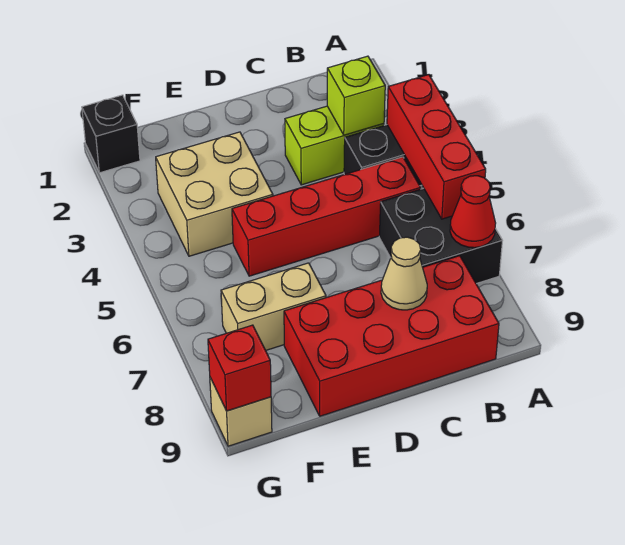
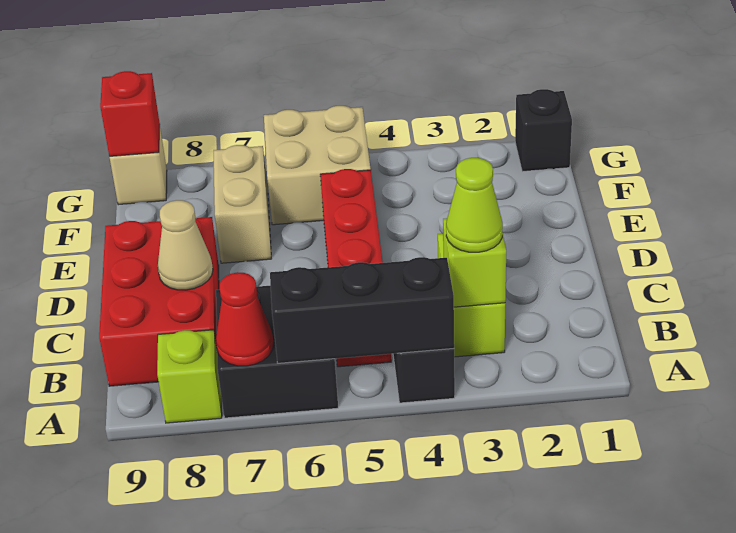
red brick A4:A6 level 2 -> black brick A4:A6 level 2
none -> lime brick A8 level 1
none -> lime cone B3 level 3
red brick B8:E9 level 1 -> red brick B8:D9 level 1
tan brick E3:F4 level 1 -> tan brick F5:G6 level 1

